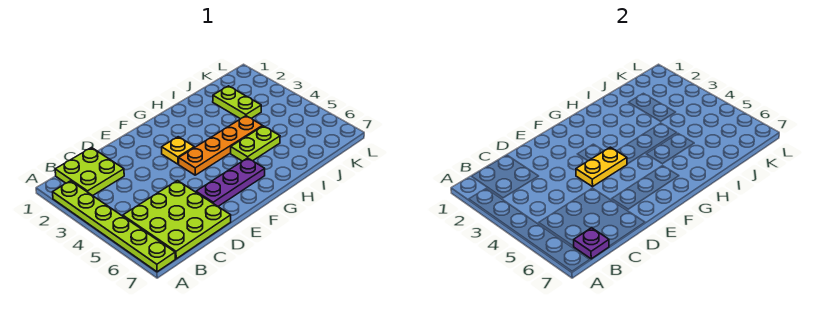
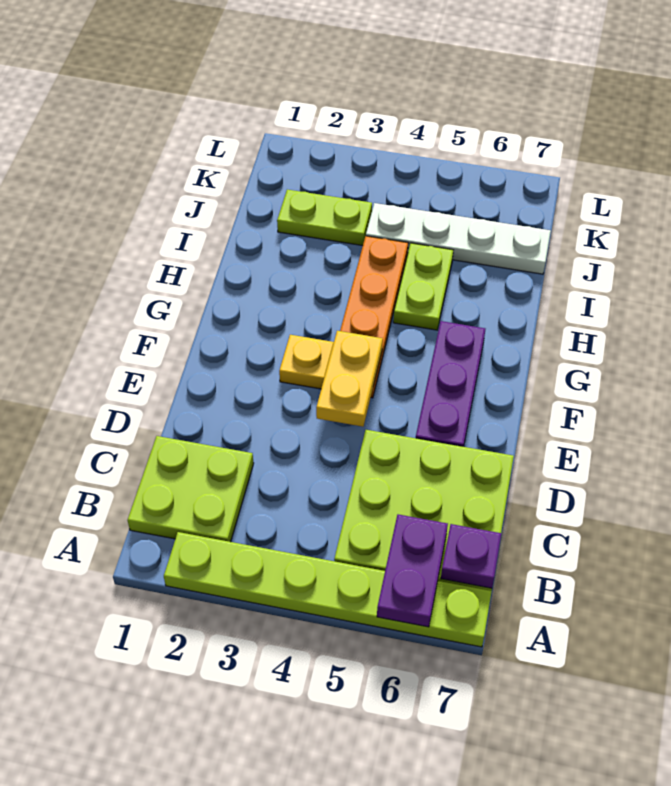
none -> purple plate A6:B6 level 2
none -> white plate J4:J7 level 1

